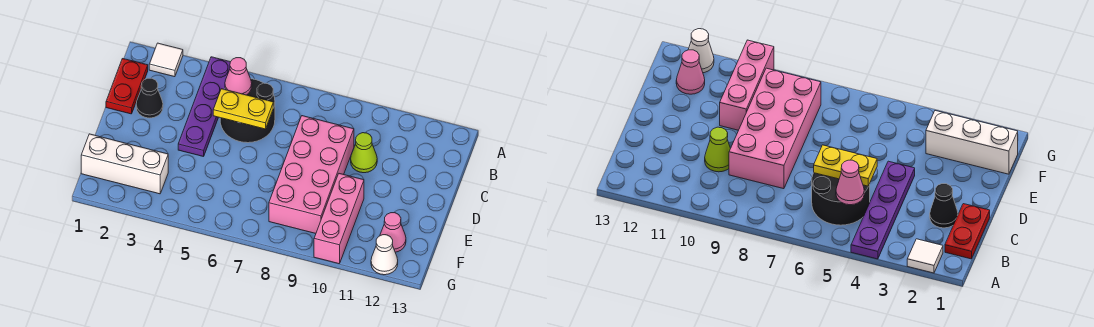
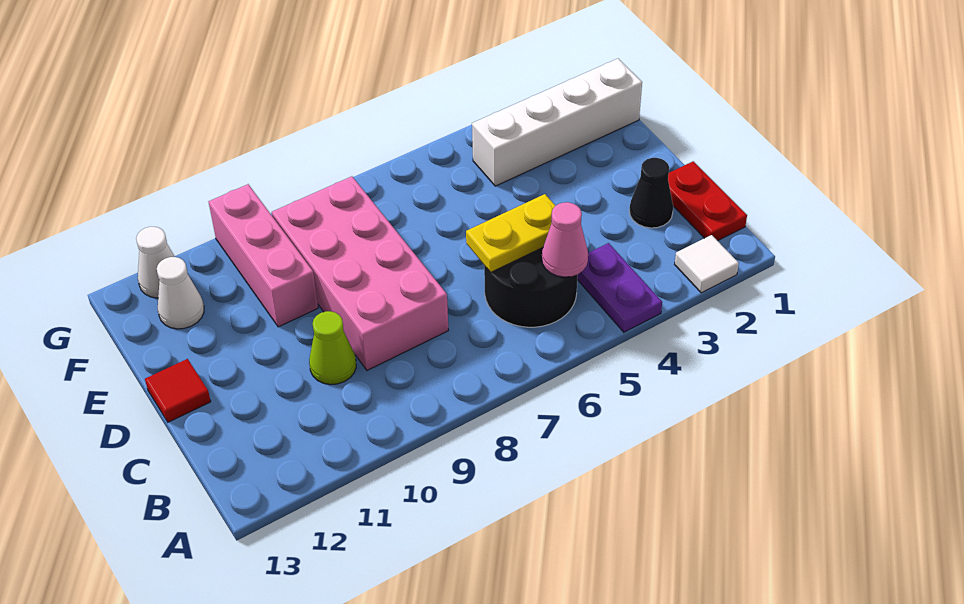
purple plate A4:D4 level 1 -> purple plate A4:B4 level 1
none -> red tile D13 level 1
white brick F1:F3 level 1 -> white brick F1:F4 level 1
pink cone F12 level 1 -> white cone F12 level 1

